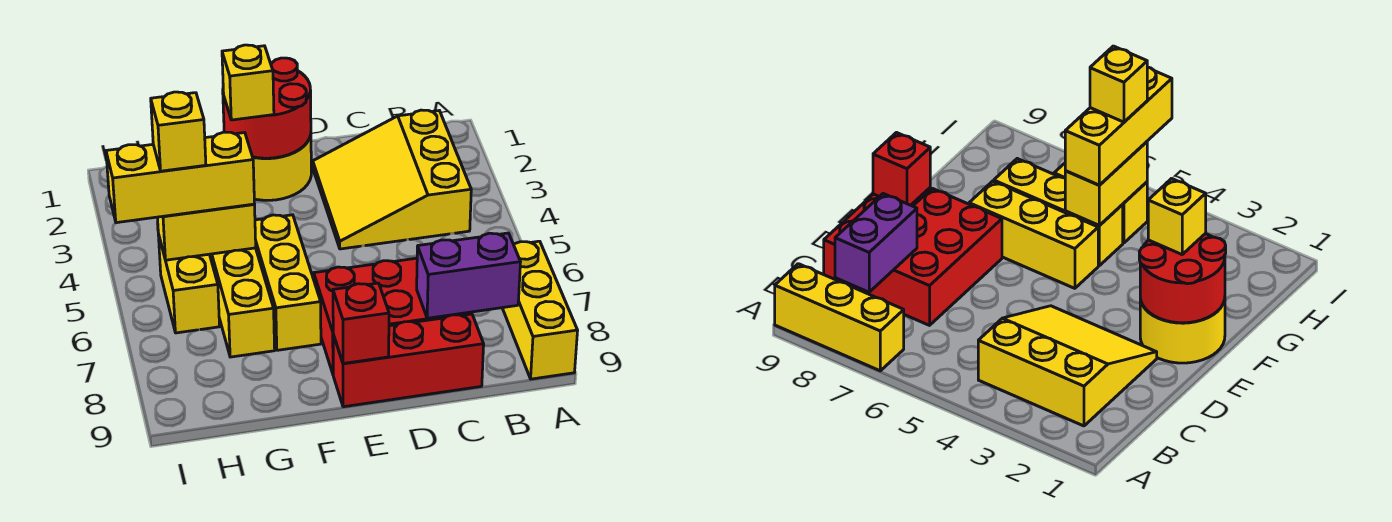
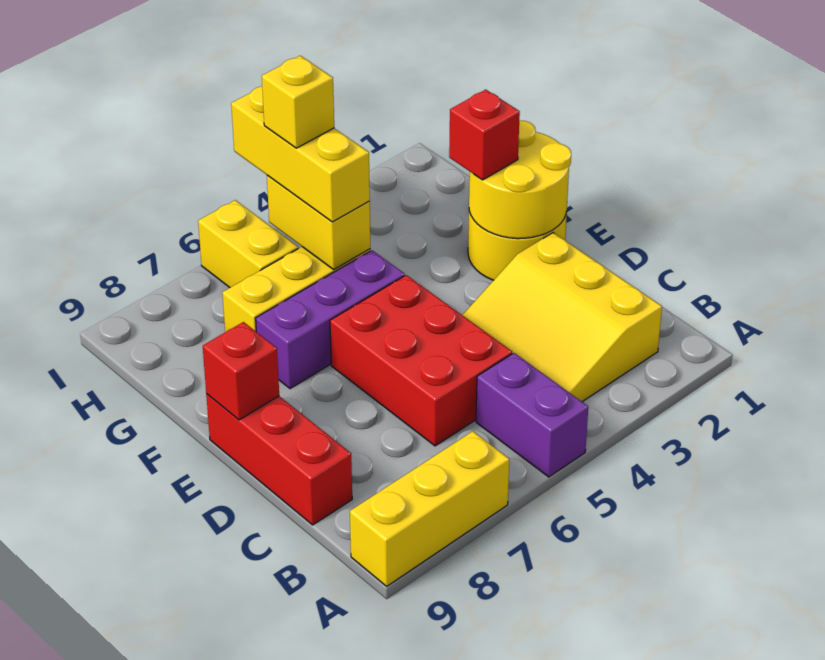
yellow slope B2:D4 level 1 top B -> yellow slope B2:D4 level 1 top 2
purple brick B8:C8 level 2 -> purple brick A5:B5 level 1
red brick C7:E8 level 1 -> red brick C5:E6 level 1
red round brick E1:F2 level 2 -> yellow round brick E1:F2 level 2
yellow brick F2 level 3 -> red brick F2 level 3
yellow brick F5:F7 level 1 -> purple brick F5:F7 level 1
yellow brick H5:H6 level 1 -> yellow brick H6:I6 level 1

